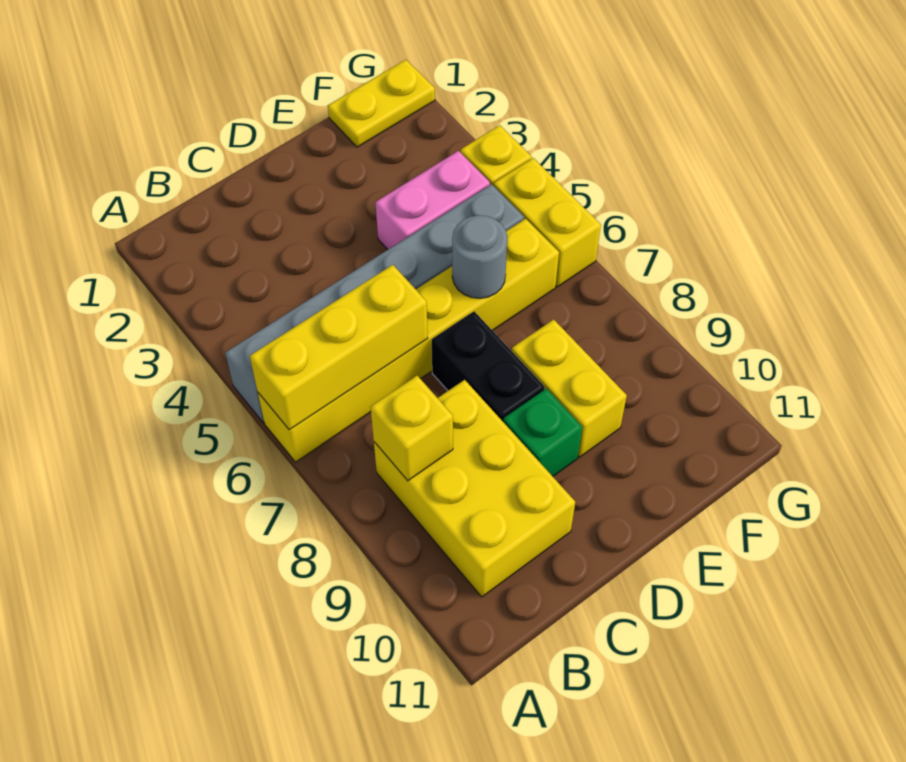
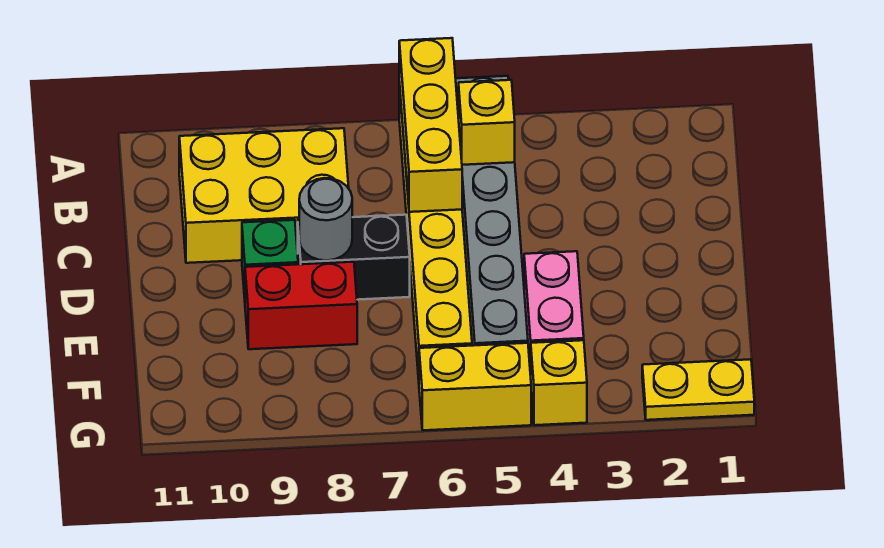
yellow brick B8 level 2 -> yellow brick B5 level 2
grey round brick E6 level 2 -> grey round brick D8 level 2
yellow brick E8:E9 level 1 -> red brick E8:E9 level 1
yellow plate F1:G1 level 1 -> yellow plate G1:G2 level 1

